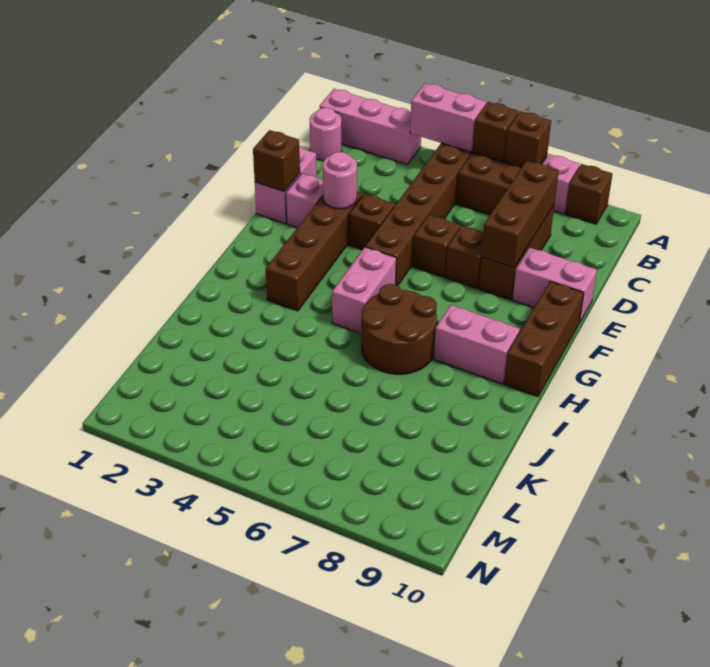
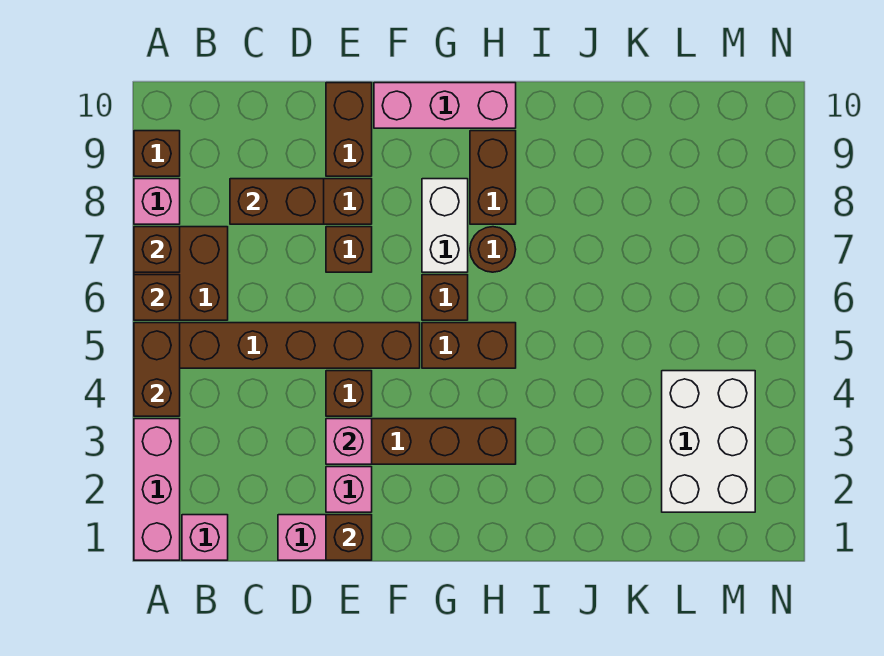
pink brick A4:A5 level 2 -> brown brick A4:A5 level 2
pink round brick B1 level 1 -> pink brick B1 level 1
brown brick C8:E8 level 2 -> brown brick C8:D8 level 2
pink round brick E3 level 2 -> pink brick E3 level 2
brown brick E6 level 1 -> brown brick G6 level 1
pink brick E9:E10 level 1 -> brown brick E9:E10 level 1
brown brick F10:H10 level 1 -> pink brick F10:H10 level 1
pink brick G5:H5 level 1 -> brown brick G5:H5 level 1
none -> white brick G7:G8 level 1
brown round brick H6:I7 level 1 -> brown round brick H7 level 1
pink brick H8:H9 level 1 -> brown brick H8:H9 level 1
none -> white brick L2:M4 level 1

